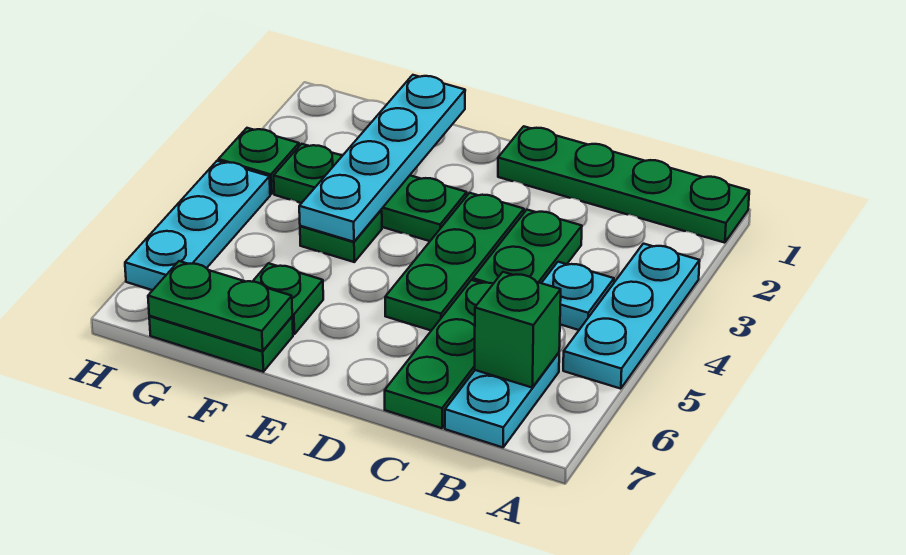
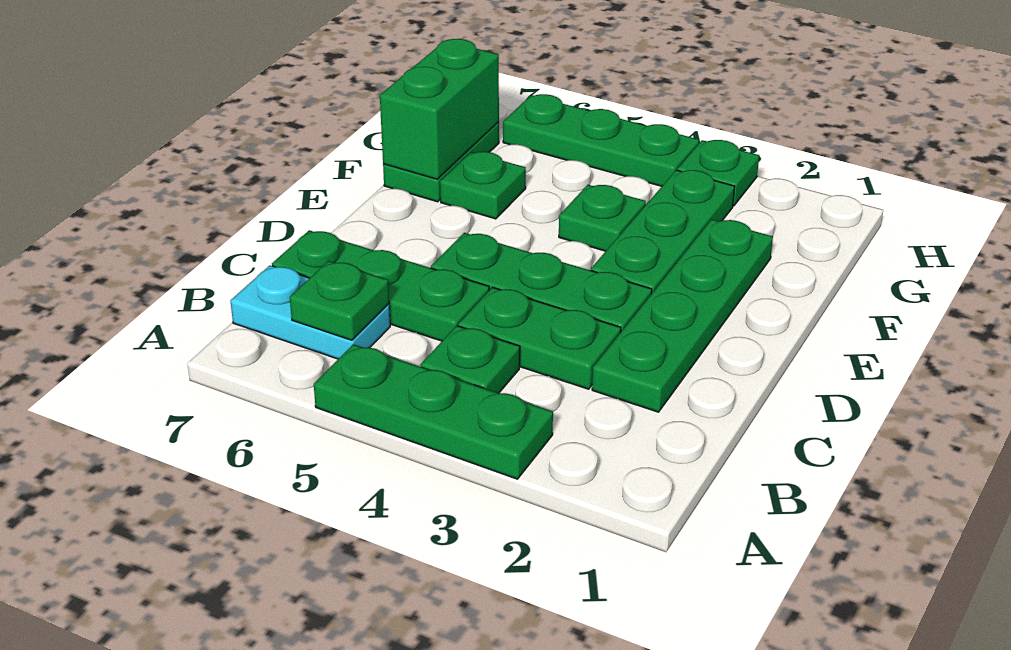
green plate A1:D1 level 1 -> green plate C2:F2 level 1
cyan plate A3:A5 level 1 -> green plate A3:A5 level 1
cyan plate B4 level 1 -> green plate B4 level 1
green brick B6 level 2 -> green plate B6 level 2
cyan plate F1:F4 level 2 -> none
green plate F7:G7 level 2 -> green brick F7:G7 level 2
cyan plate H4:H6 level 1 -> green plate H4:H6 level 1

